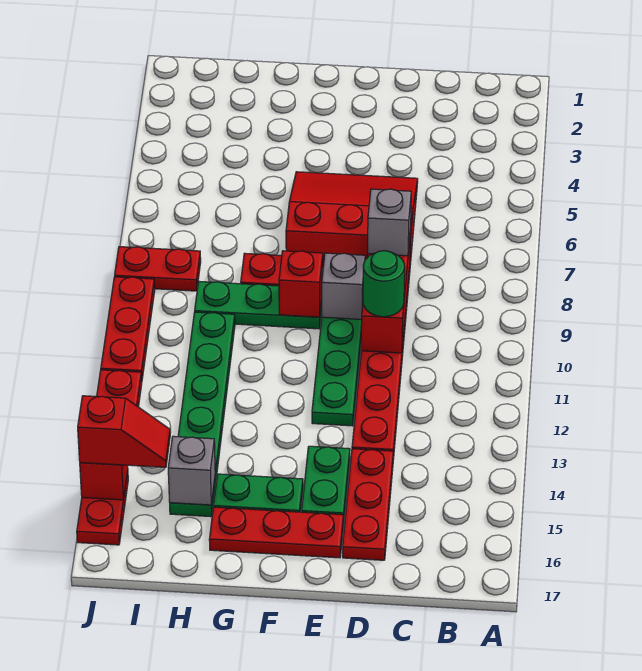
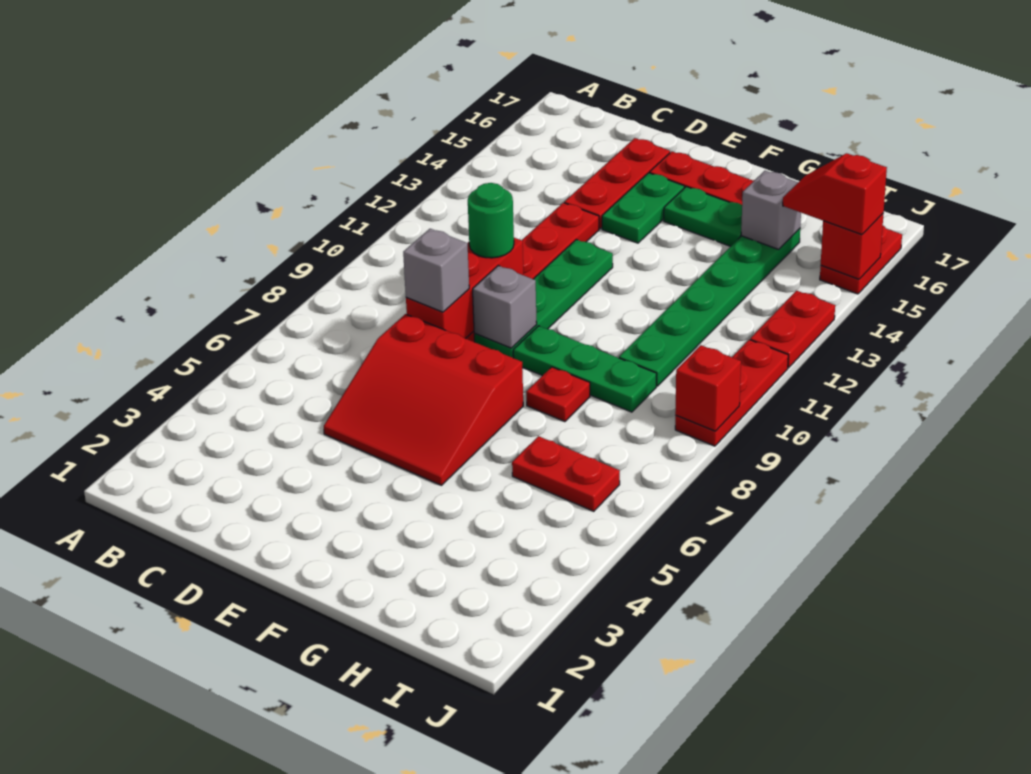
red brick F9 level 2 -> red brick J9 level 2
red plate I8:J8 level 1 -> red plate H6:I6 level 1

